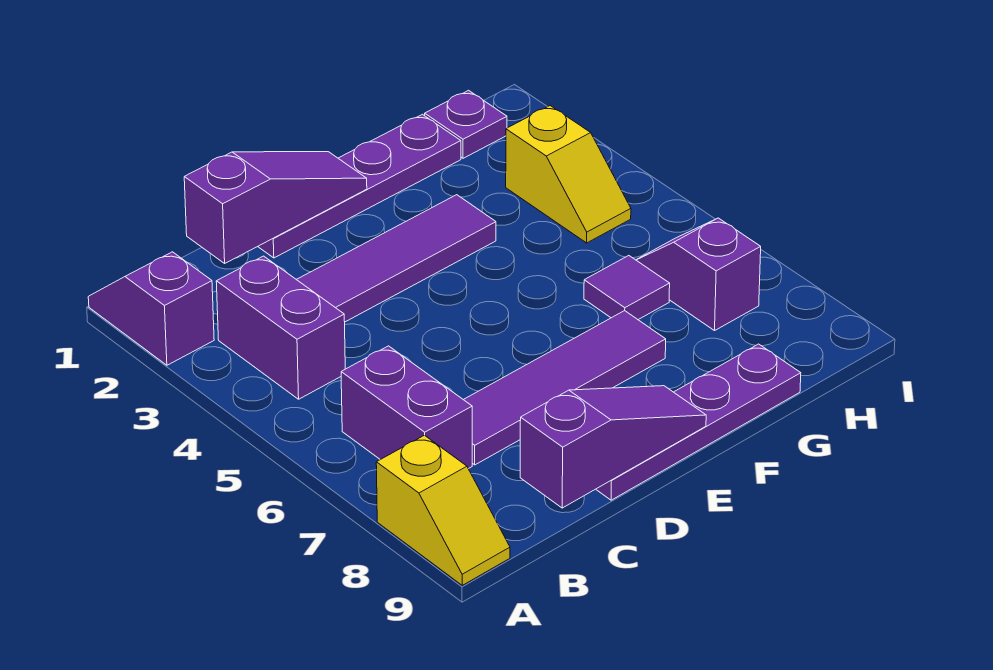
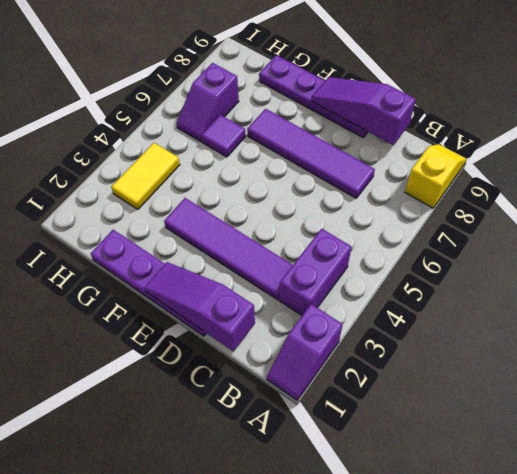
purple brick B6:B7 level 1 -> none
purple plate H1 level 1 -> none
yellow slope H3:H4 level 1 top 3 -> yellow tile H3:H4 level 1

